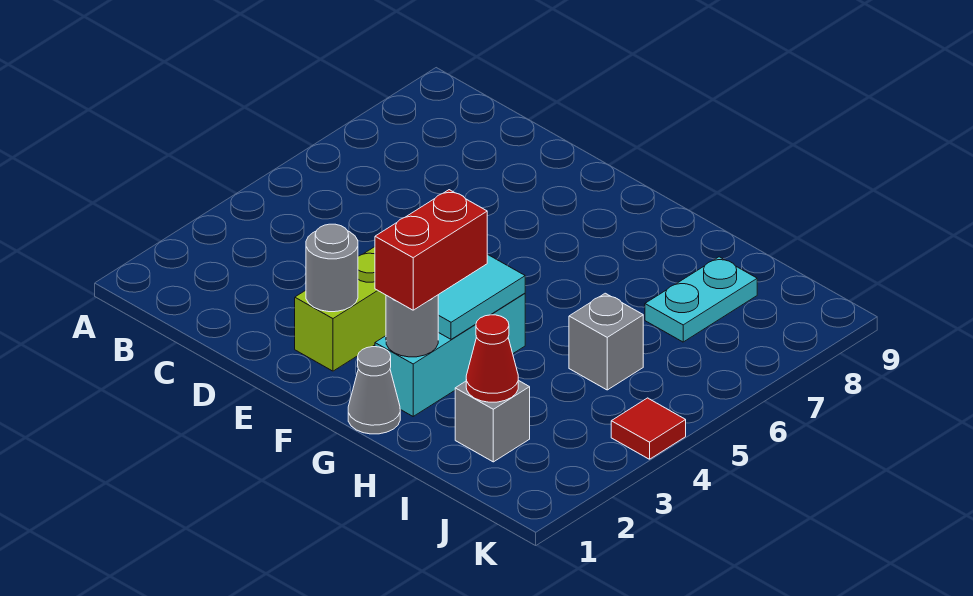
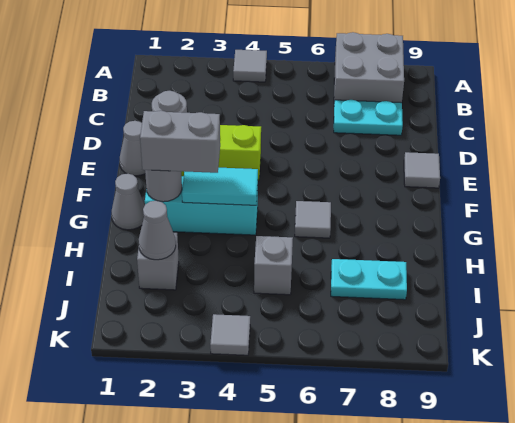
none -> grey tile A4 level 1
none -> grey brick A7:B8 level 1
none -> cyan plate C7:C8 level 1
none -> grey cone E1 level 1
none -> grey tile E9 level 1
red brick G2:G3 level 3 -> grey brick G2:G3 level 3
none -> grey tile G6 level 1
red cone I2 level 2 -> grey cone I2 level 2
red tile K4 level 1 -> grey tile K4 level 1

